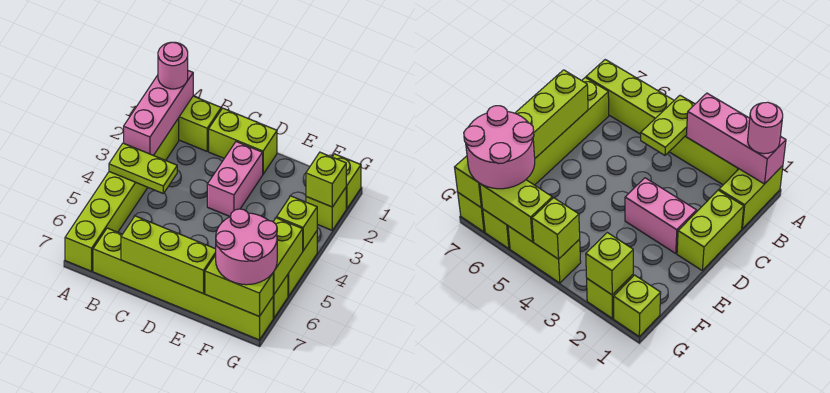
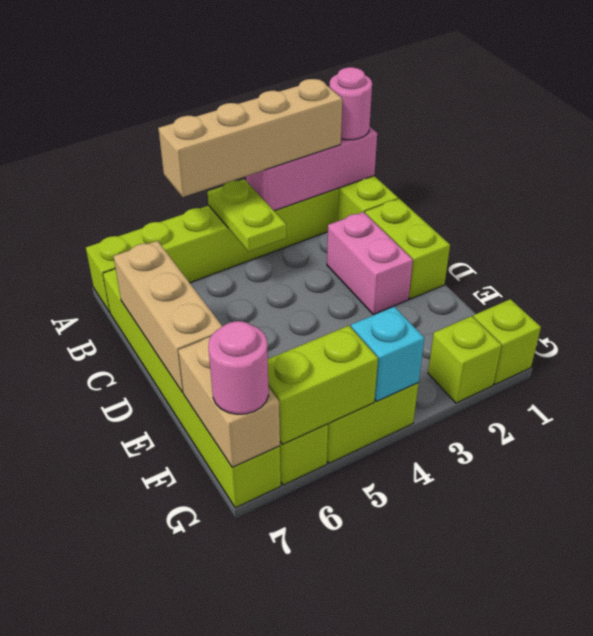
none -> tan brick A2:A5 level 3
lime brick C7:E7 level 2 -> tan brick C7:E7 level 2
pink brick D2:D3 level 1 -> pink brick C2:D2 level 1
pink round brick F6:G7 level 3 -> pink round brick G7 level 3
lime brick F7:G7 level 2 -> tan brick F7:G7 level 2
lime brick G2 level 2 -> none
lime brick G4 level 2 -> cyan brick G4 level 2

